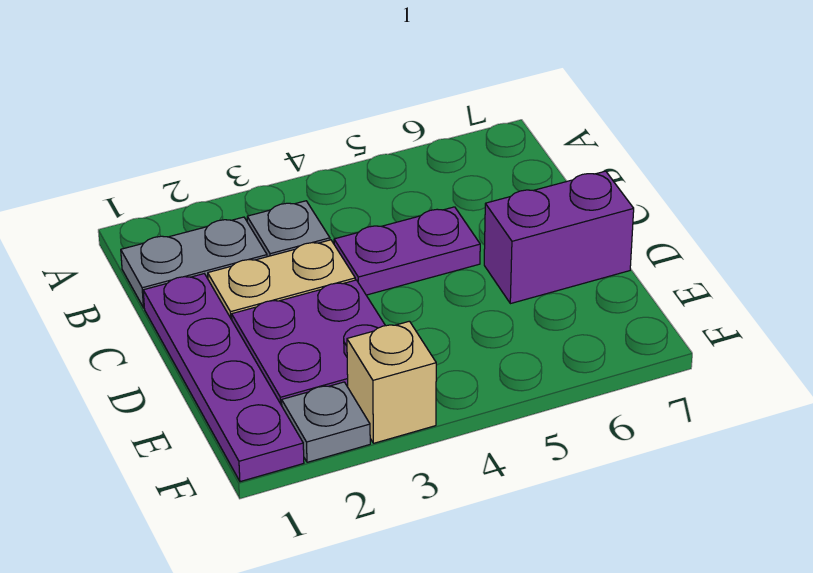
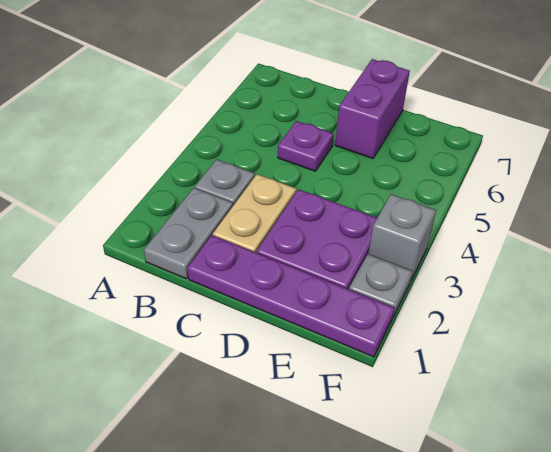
purple plate C4:C5 level 1 -> purple plate C5 level 1
tan brick F3 level 1 -> grey brick F3 level 1

